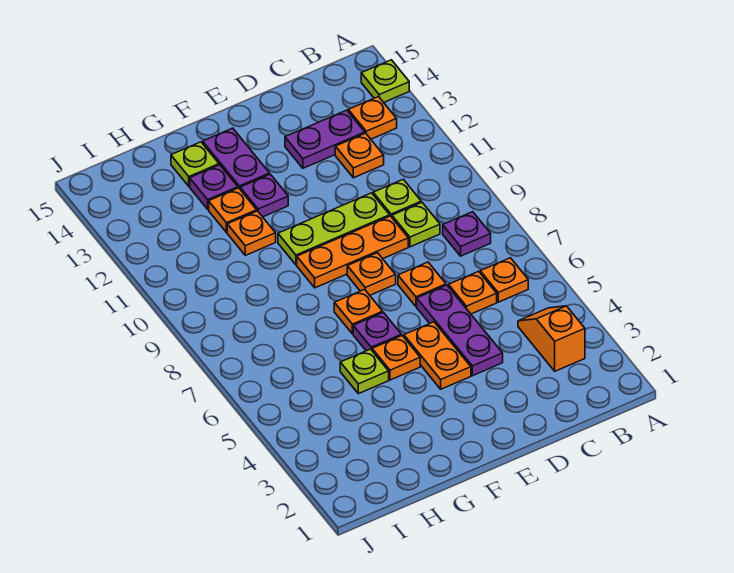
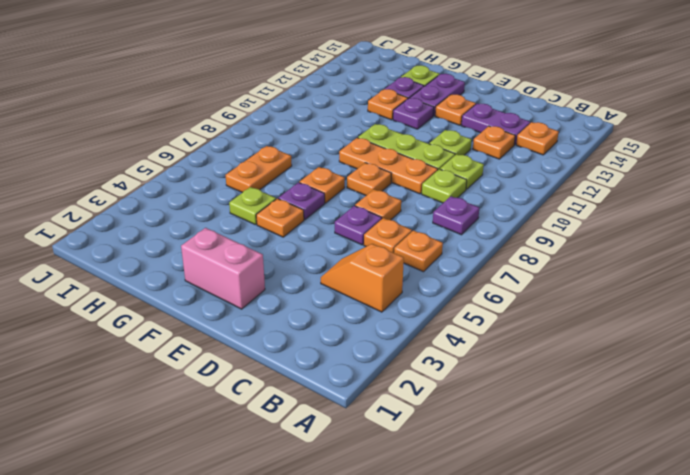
lime plate A14 level 1 -> lime plate D11 level 1
orange slope B3:B4 level 1 top 3 -> orange slope B4:C4 level 1 top B
purple plate D4:D6 level 1 -> purple plate D6 level 1
none -> pink brick E2:F2 level 1
orange plate E4:E5 level 1 -> orange plate H6:H7 level 1
orange plate G11 level 1 -> orange plate E13 level 1

